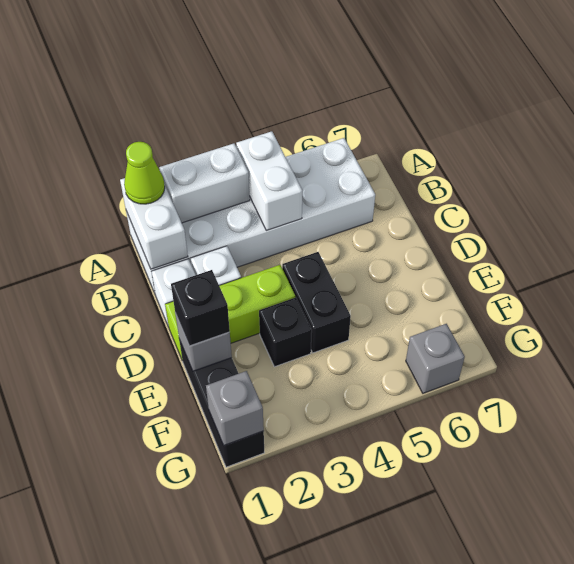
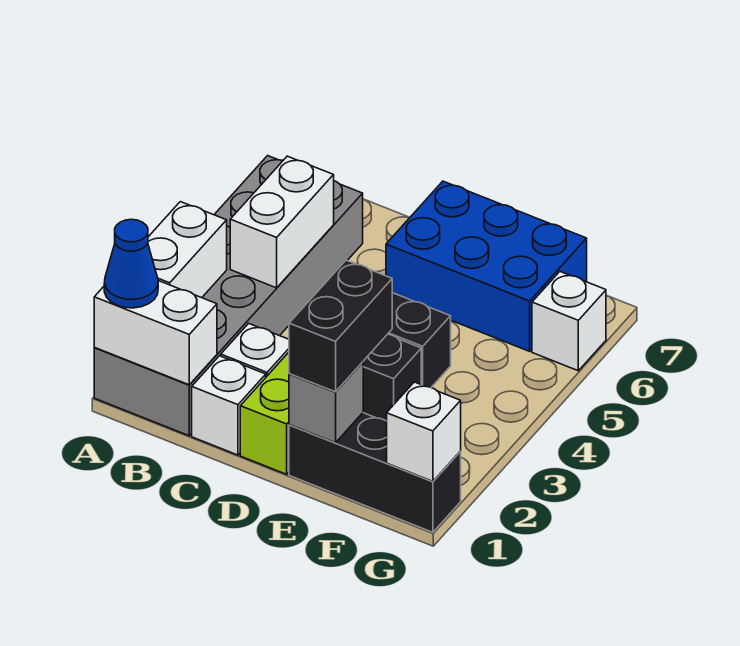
white brick A1:B6 level 1 -> grey brick A1:B6 level 1
lime cone A1 level 3 -> blue cone A1 level 3
white brick A4:B4 level 2 -> white brick B4:B5 level 2
none -> blue brick D6:F7 level 1
black brick E1 level 3 -> black brick E1:E2 level 3
grey brick G1 level 2 -> white brick G1 level 2
grey brick G6 level 1 -> white brick G6 level 1

